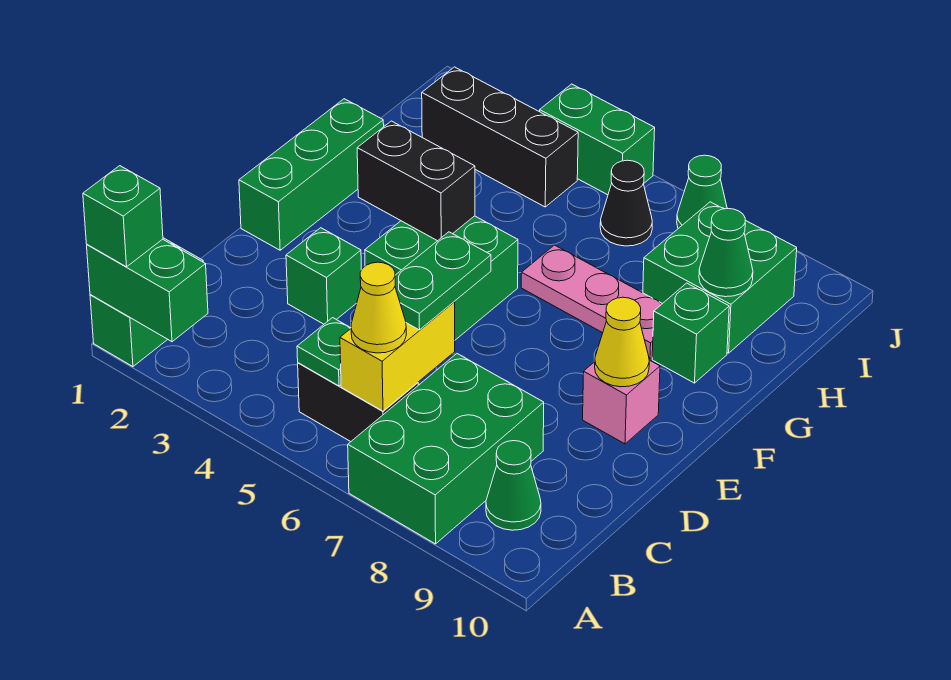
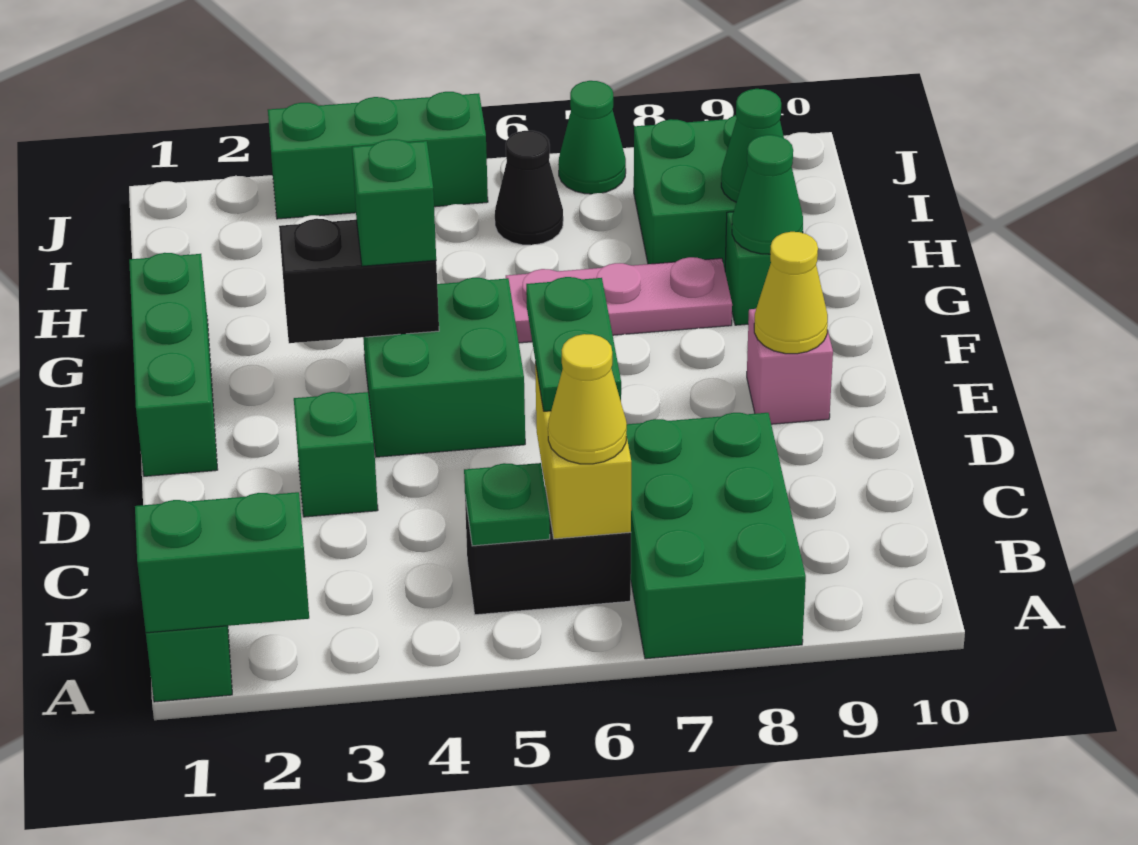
green brick A1 level 3 -> green brick F4 level 3
green cone B9 level 1 -> green cone G9 level 2
black brick I2:I4 level 1 -> none
green brick J4:J5 level 1 -> green brick J3:J5 level 1

